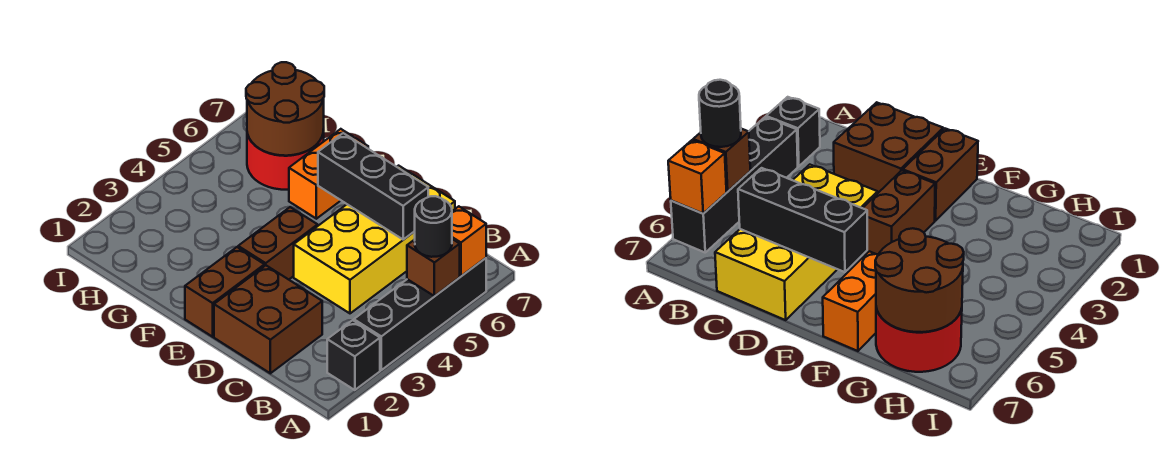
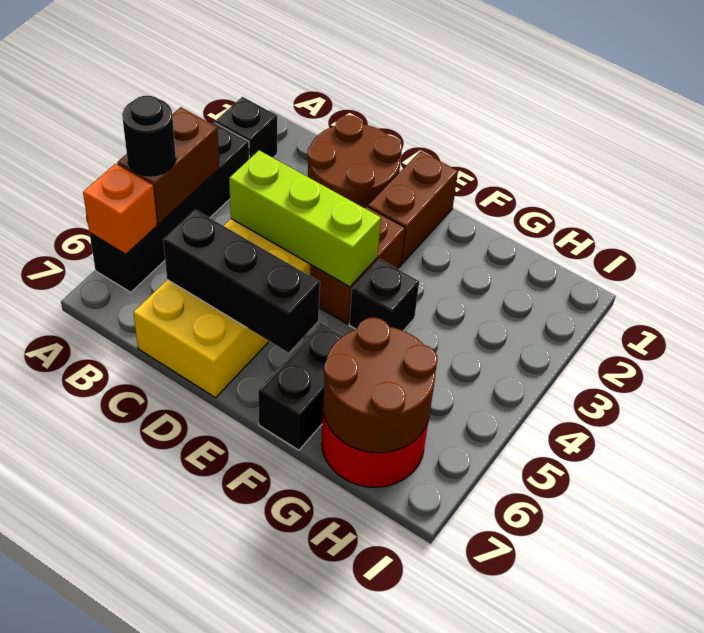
brown brick A5 level 2 -> brown brick A4:A5 level 2
brown brick C1:D2 level 1 -> brown round brick C1:D2 level 1
none -> lime brick C4:E4 level 2
none -> black brick F4 level 1
orange brick F6:F7 level 1 -> black brick F6:F7 level 1

